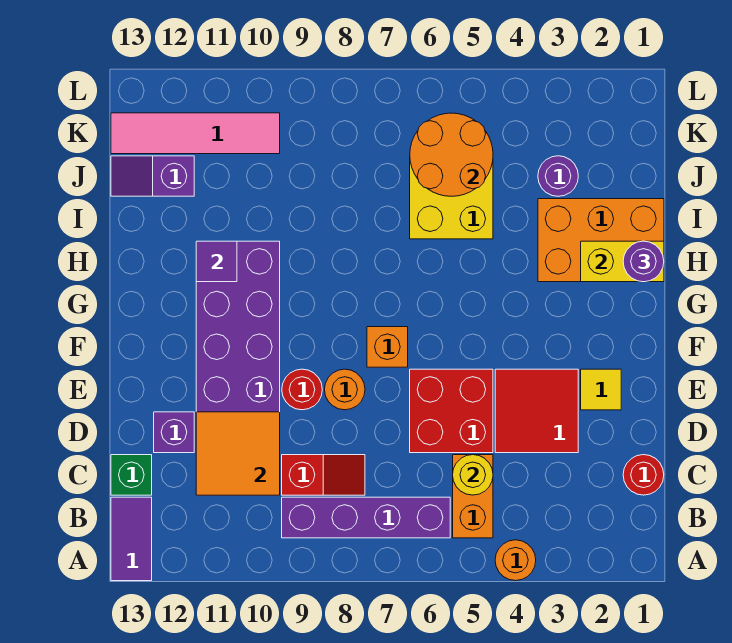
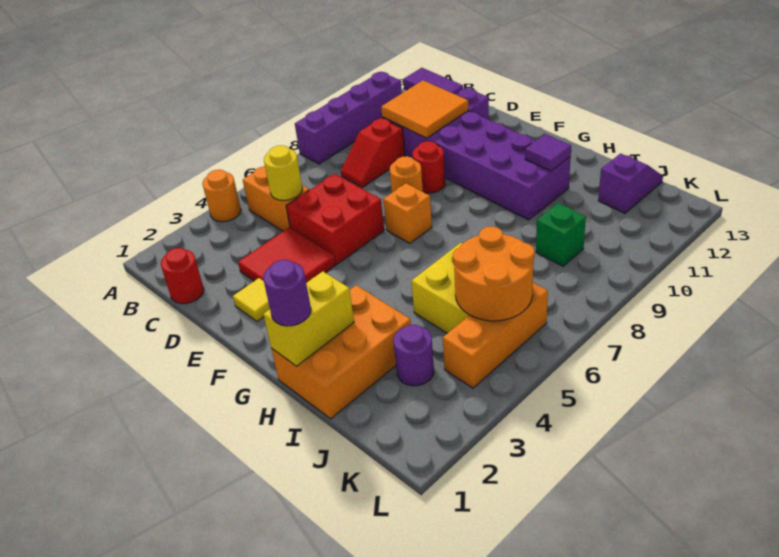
purple brick B6:B9 level 1 -> purple brick A8:A11 level 1
green brick C13 level 1 -> green brick J9 level 1
none -> orange brick K4:K6 level 1
pink tile K10:K13 level 1 -> none

